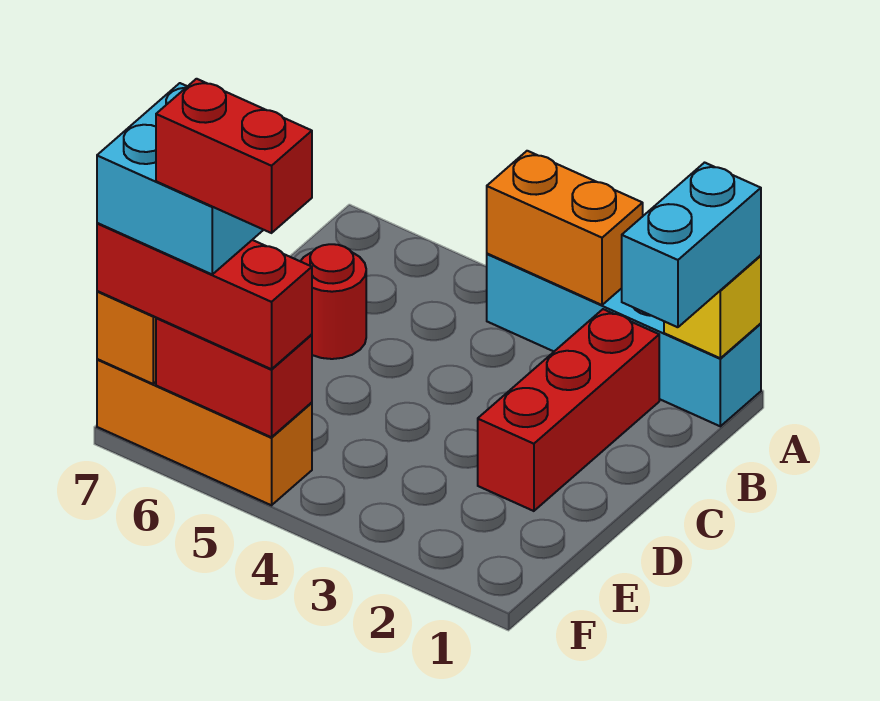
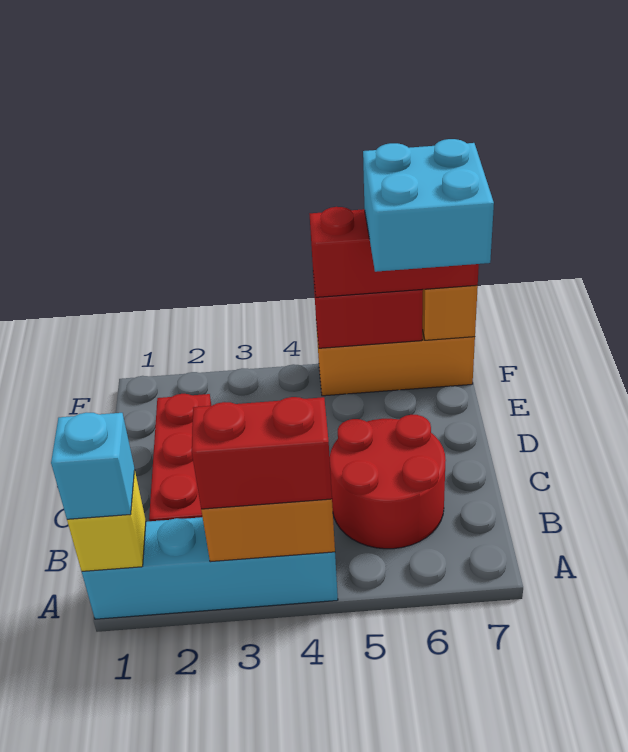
cyan brick A1:B1 level 3 -> cyan brick A1 level 3
red round brick C6 level 1 -> red round brick B5:C6 level 1
red brick F5:F6 level 5 -> red brick A3:A4 level 3

